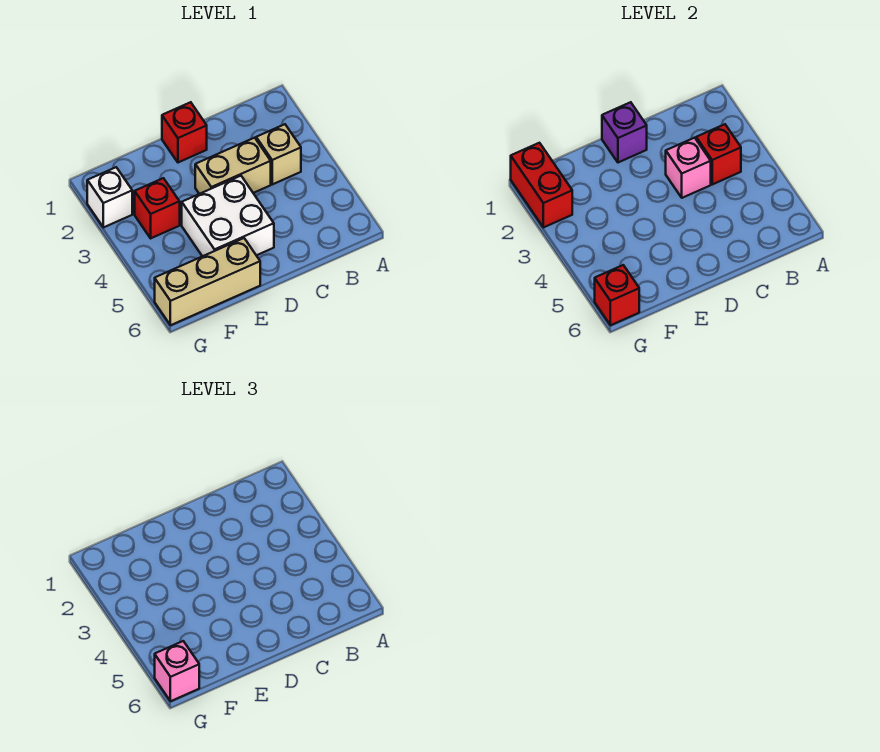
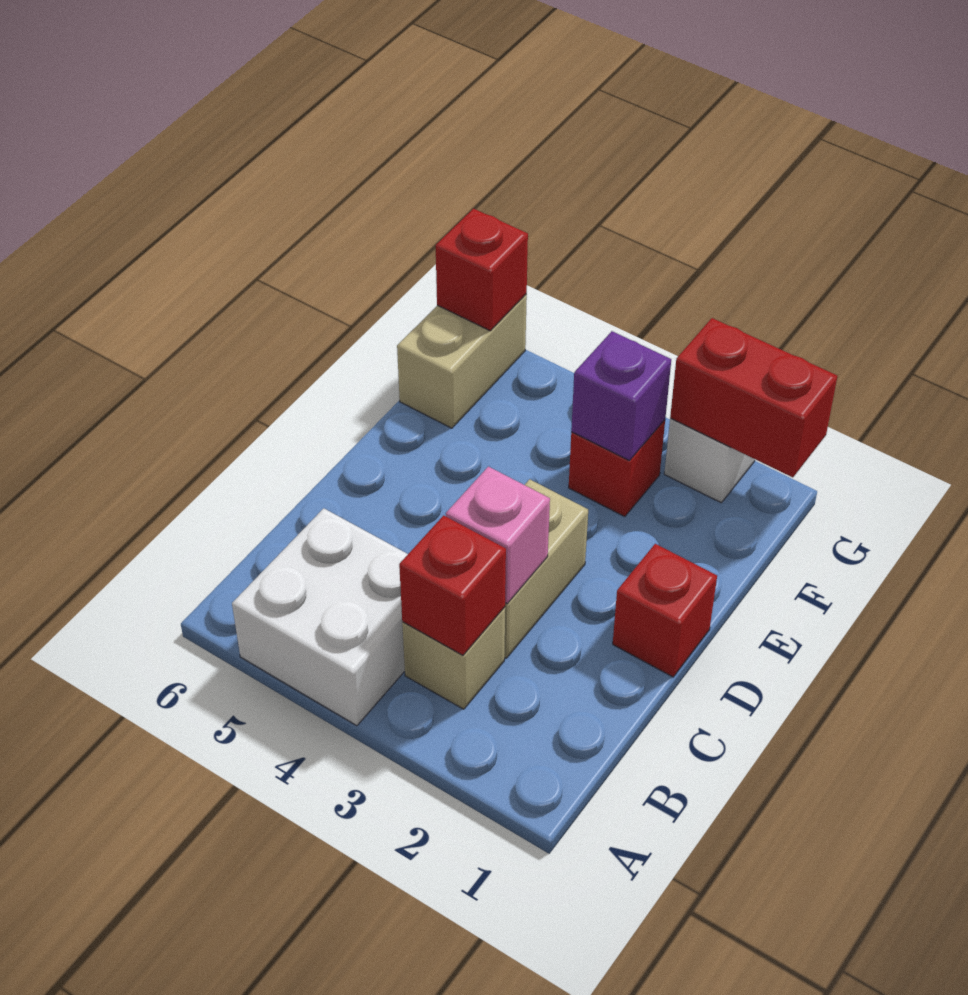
purple brick D1 level 2 -> purple brick F3 level 2
white brick D4:E5 level 1 -> white brick A4:B5 level 1
tan brick E6:G6 level 1 -> tan brick F6:G6 level 1
pink brick G6 level 3 -> none

